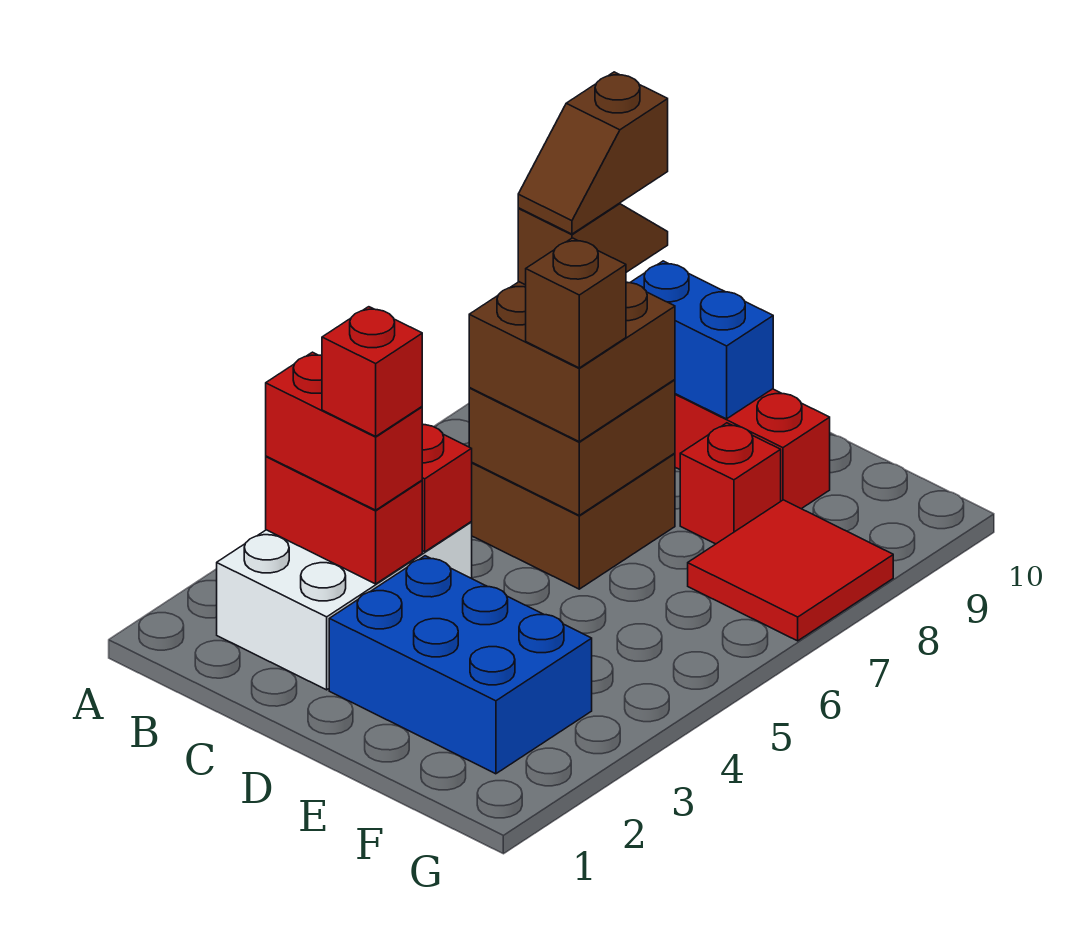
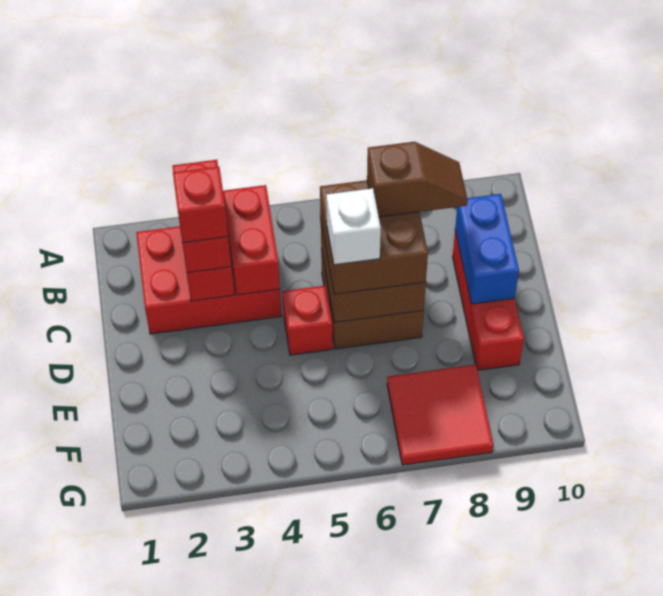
white brick B2:C4 level 1 -> red brick B2:C4 level 1
brown slope C7:C8 level 5 top 8 -> none
blue brick D2:F3 level 1 -> none
brown brick D6 level 4 -> white brick D6 level 4
red brick E8 level 1 -> red brick D5 level 1

